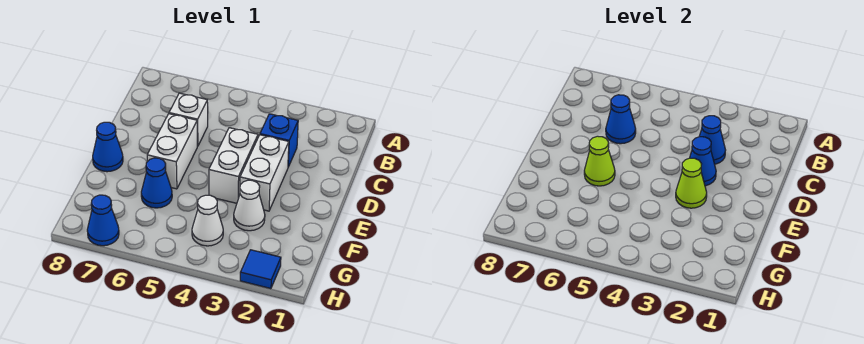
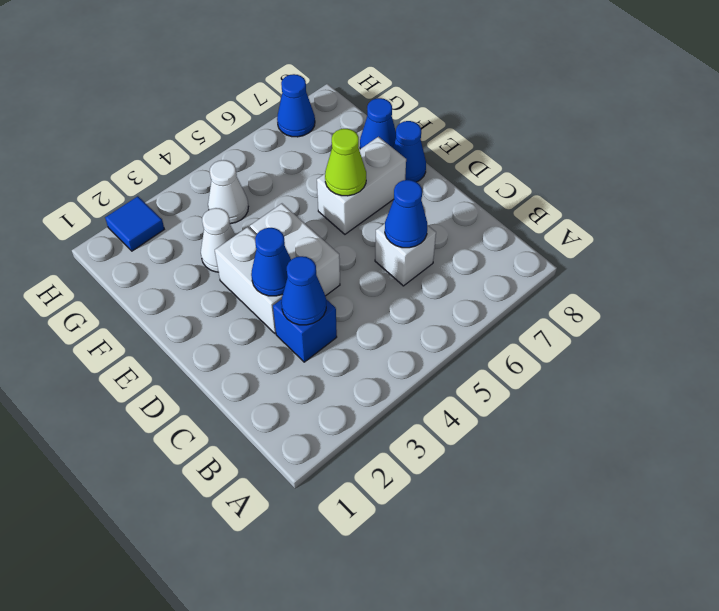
white brick D6:E6 level 1 -> white brick E6:E7 level 1
lime cone E3 level 2 -> none
blue cone F6 level 1 -> blue cone F8 level 1

